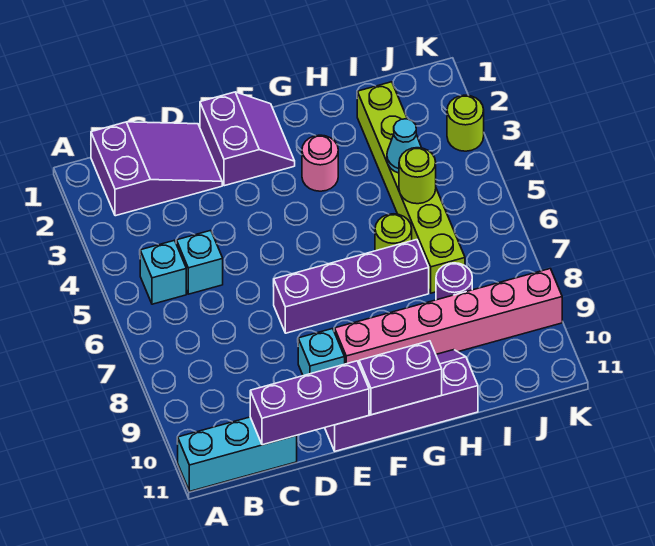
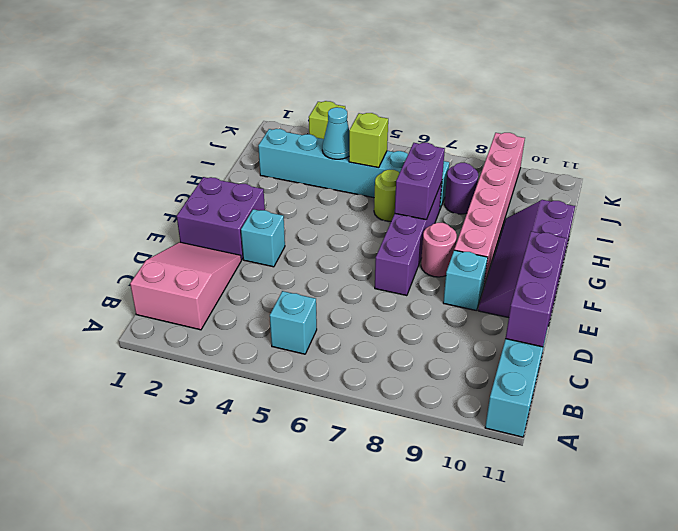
purple slope B1:D2 level 1 top B -> pink slope B1:D2 level 1 top B
cyan brick C5 level 1 -> cyan brick E3 level 1
purple slope E1:F2 level 1 top E -> purple brick E1:F2 level 1
purple brick F11:G11 level 2 -> purple brick G7:H7 level 2
pink round brick G3 level 1 -> pink round brick F8 level 1
lime brick I2:I7 level 1 -> cyan brick I2:I7 level 1
lime round brick I5 level 2 -> lime brick I5 level 2
lime round brick K3 level 1 -> lime brick K3 level 1

